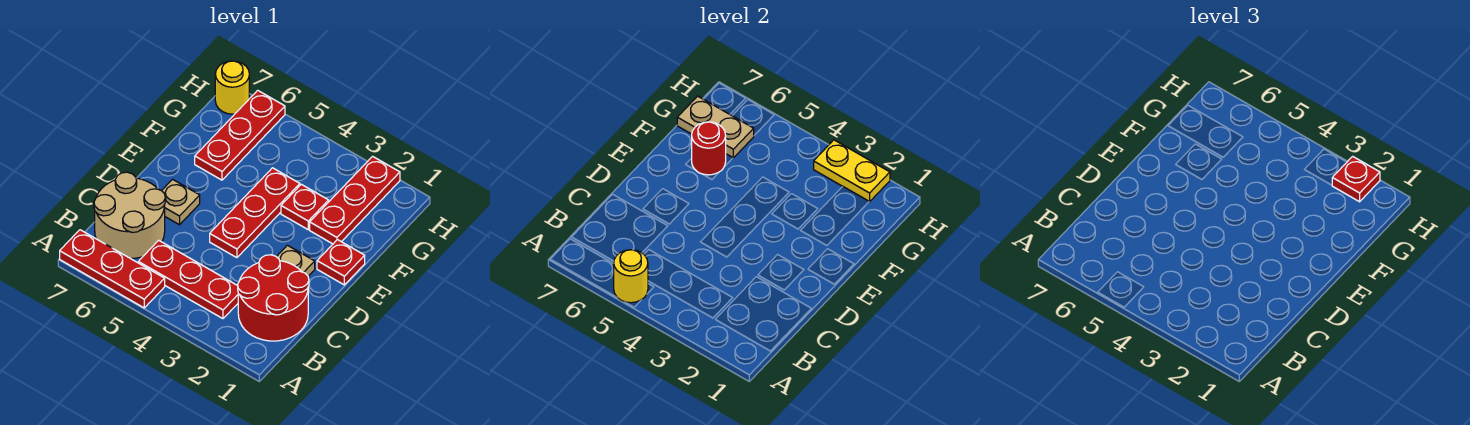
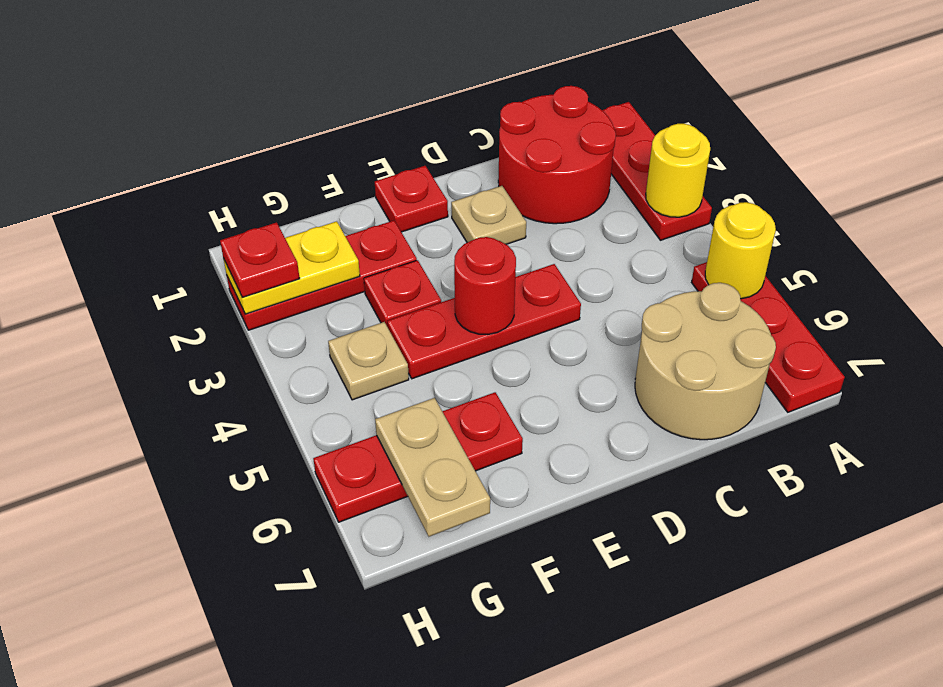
red plate B3:B5 level 1 -> red plate A1:A3 level 1
tan plate D6 level 1 -> tan plate G4 level 1
red round brick F6 level 2 -> red round brick E4 level 2
yellow plate H2:H3 level 2 -> yellow plate G2:H2 level 2
yellow round brick H7 level 1 -> yellow round brick A3 level 2

